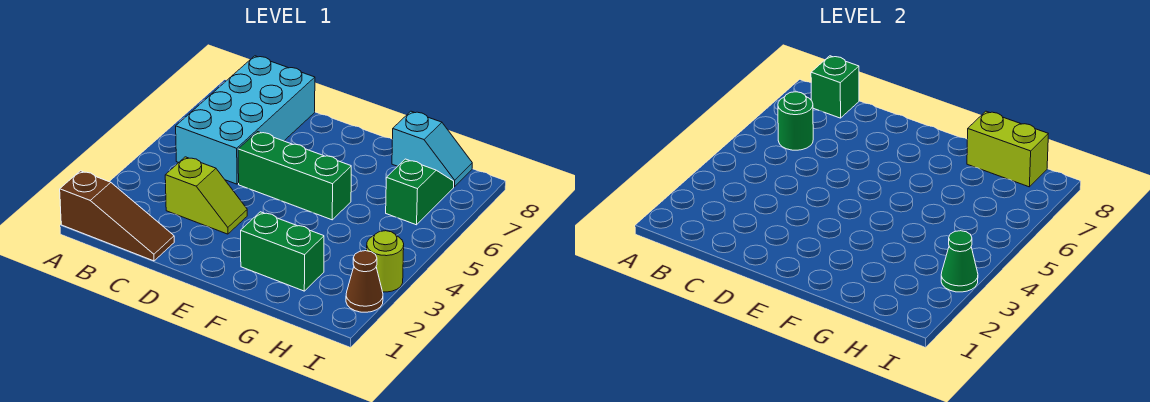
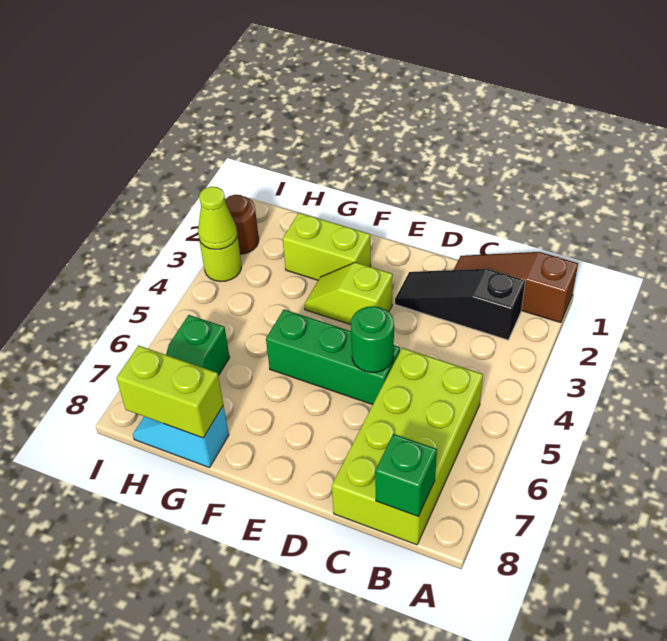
none -> black slope B2:D2 level 1 top B
cyan brick B5:C8 level 1 -> lime brick B5:C8 level 1
green round brick B6 level 2 -> green round brick D5 level 2
lime slope C3:D3 level 1 top C -> lime slope E3:F3 level 1 top E
green brick F2:G2 level 1 -> lime brick F2:G2 level 1
brown cone I2 level 1 -> brown round brick I2 level 1
green cone I3 level 2 -> lime cone I3 level 2

